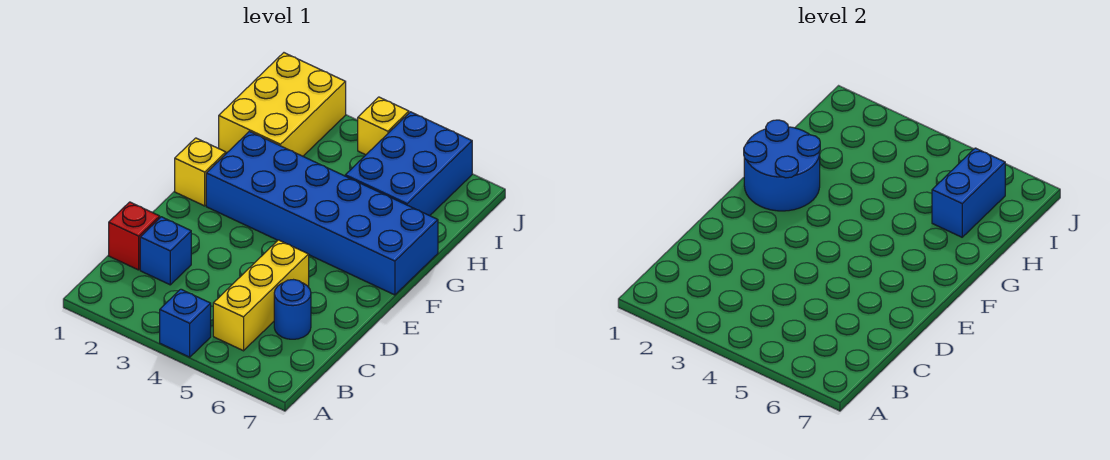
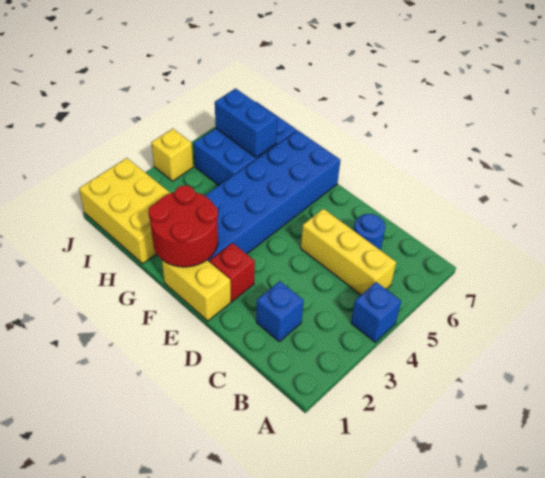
red brick C1 level 1 -> red brick E2 level 1
yellow brick F1 level 1 -> yellow brick E1:F1 level 1
blue round brick F1:G2 level 2 -> red round brick F1:G2 level 2
blue brick H5:J6 level 1 -> blue brick H5:I7 level 1

